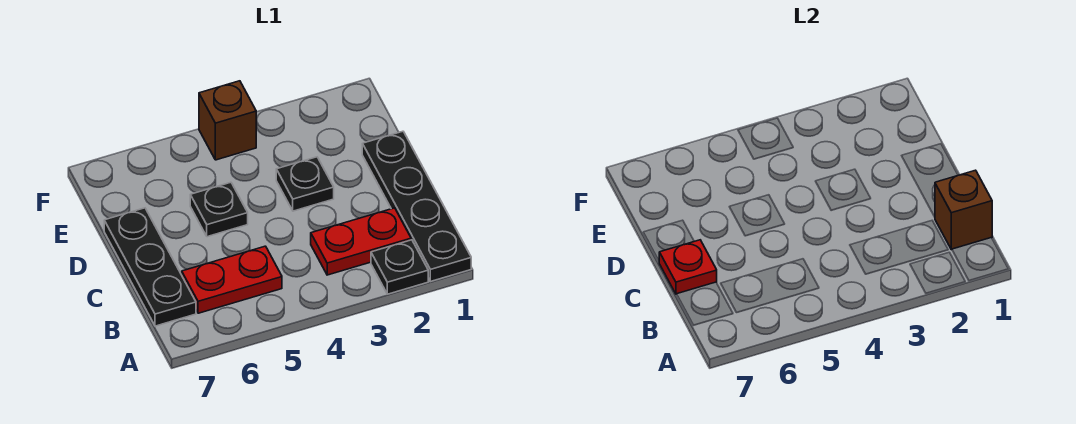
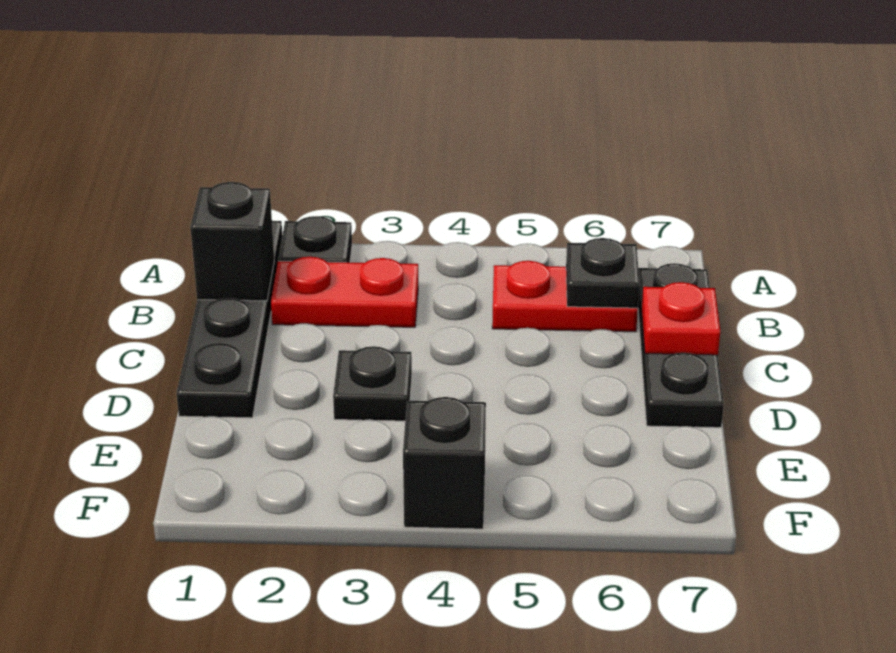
brown brick B1 level 2 -> black brick B1 level 2
black plate D5 level 1 -> black plate B6 level 2
brown brick F4 level 1 -> black brick F4 level 1

